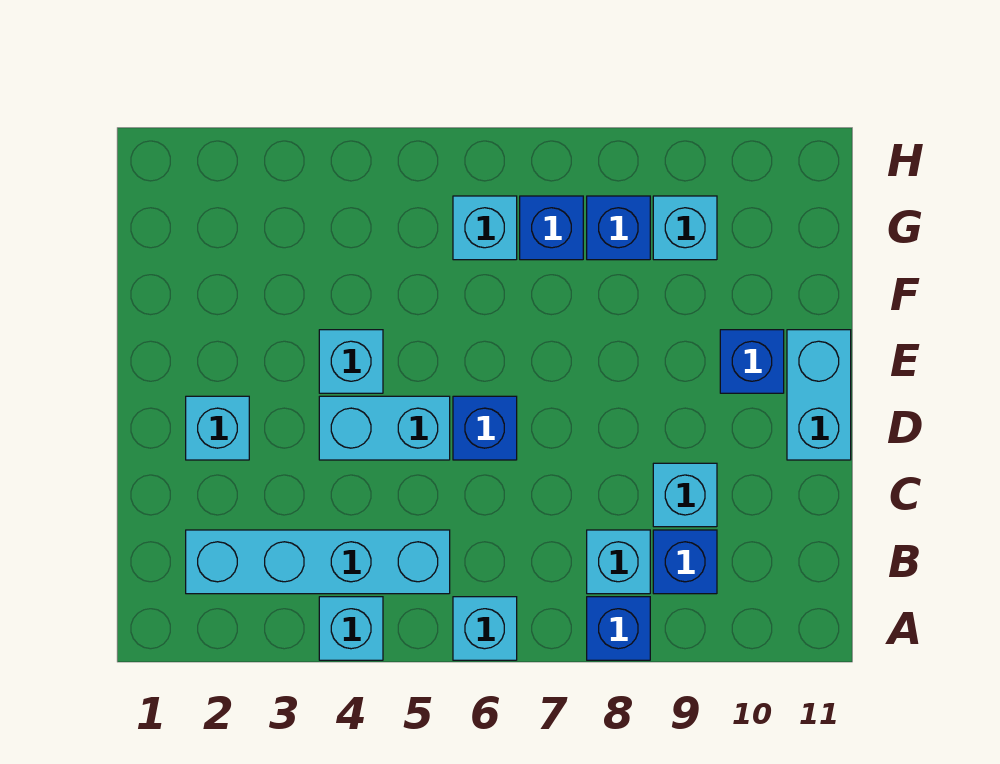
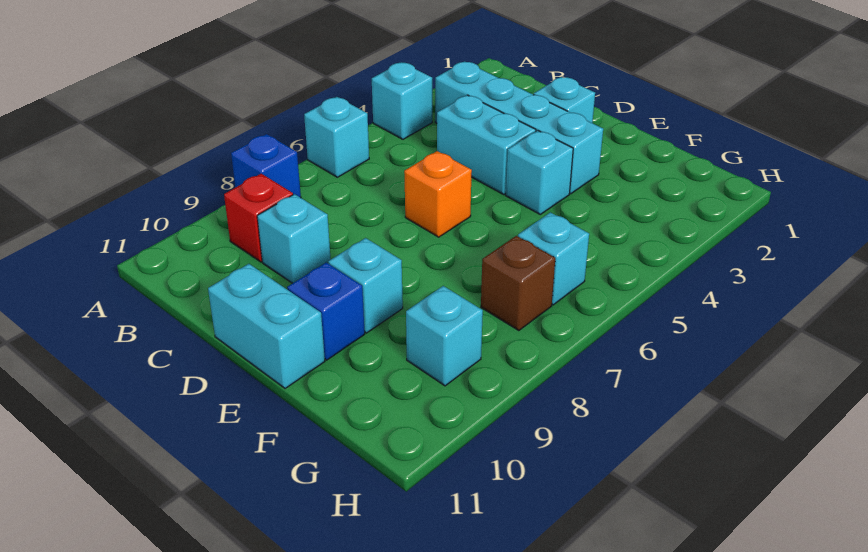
cyan brick B2:B5 level 1 -> cyan brick B3:E3 level 1
cyan brick B8 level 1 -> cyan brick E9 level 1
blue brick B9 level 1 -> red brick B9 level 1
cyan brick D4:D5 level 1 -> cyan brick C4:D4 level 1
blue brick D6 level 1 -> orange brick D6 level 1
blue brick G7 level 1 -> brown brick G7 level 1
blue brick G8 level 1 -> none

